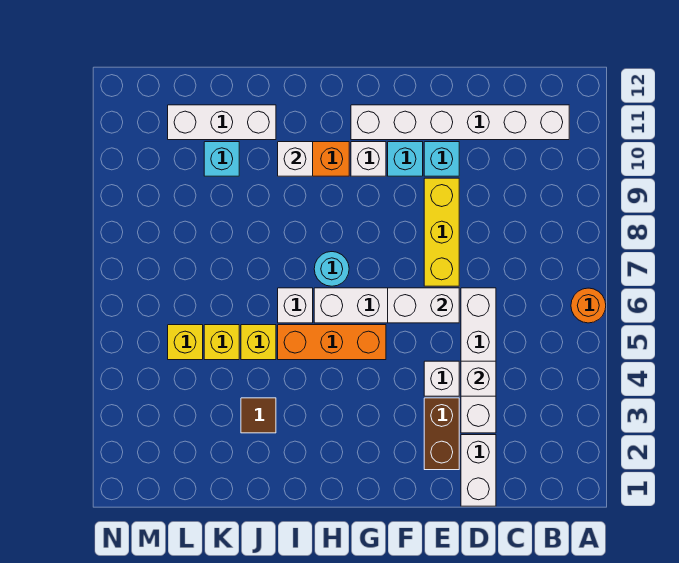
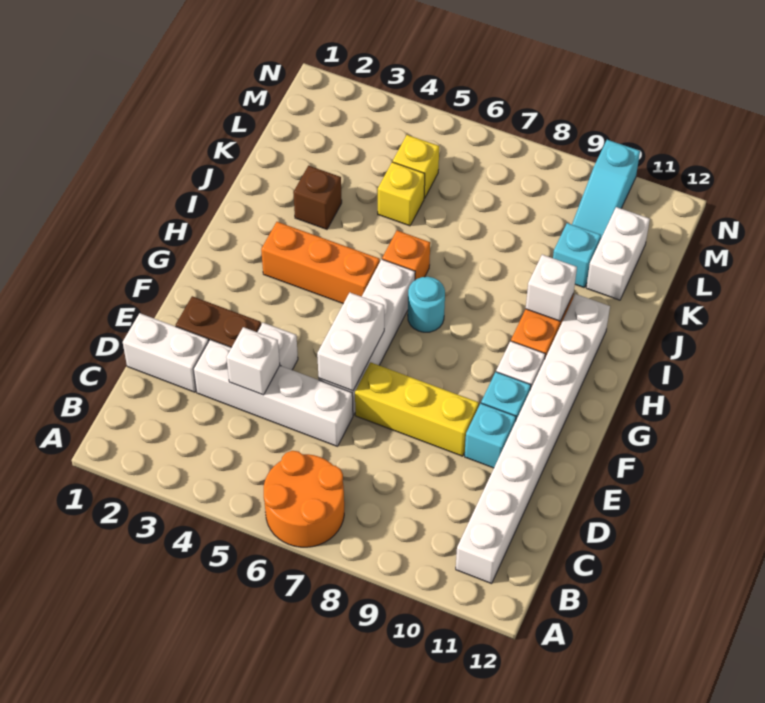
orange round brick A6 level 1 -> orange round brick A6:B7 level 1
white brick B11:G11 level 1 -> white brick B11:I11 level 1
orange brick G5:I5 level 1 -> orange brick H3:H5 level 1
white brick I6 level 1 -> orange brick I6 level 1
brown tile J3 level 1 -> brown brick J3 level 1
yellow brick J5 level 1 -> none
white brick J11:L11 level 1 -> white brick K11:L11 level 1
none -> cyan slope L10:N10 level 1 top N

